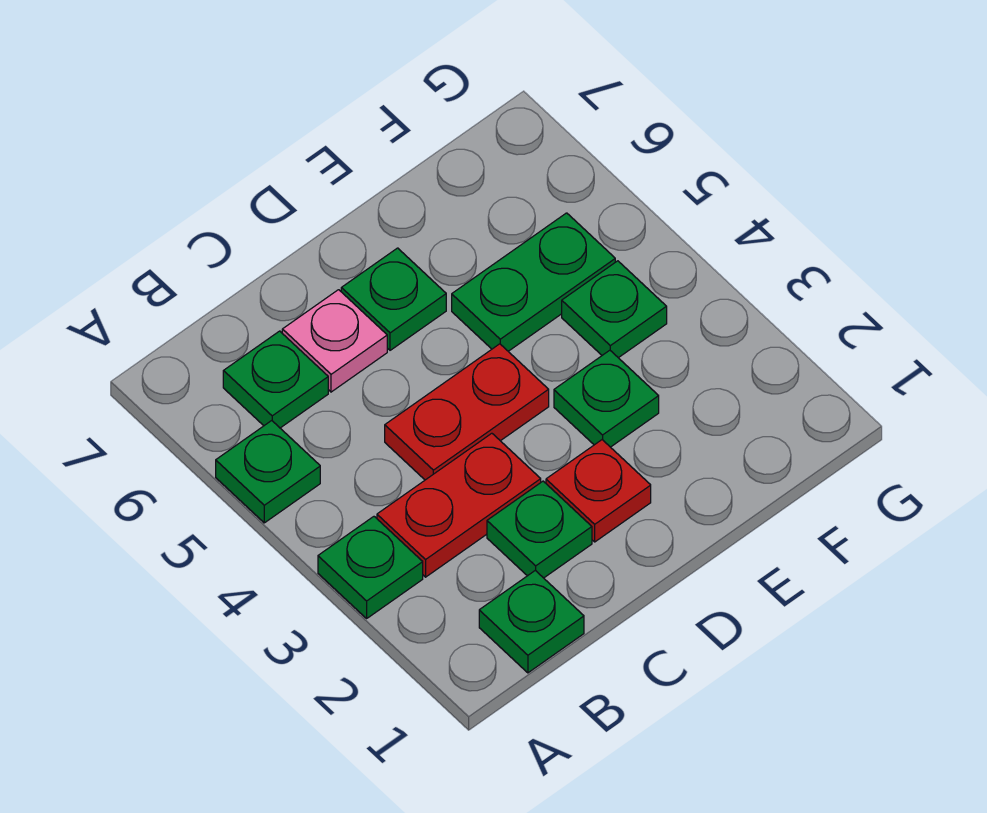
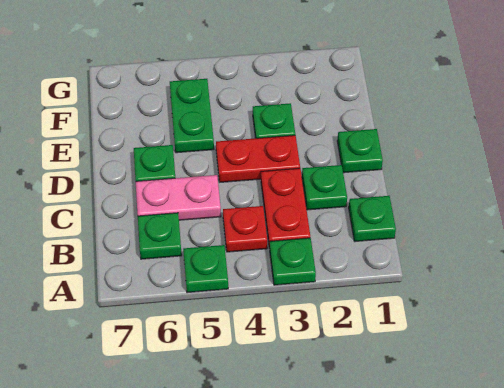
red plate C4:D4 level 1 -> red plate D3:D4 level 1
pink plate C6 level 1 -> pink plate C5:C6 level 1
red plate D2 level 1 -> red plate B4 level 1
green plate F4 level 1 -> green plate D1 level 1

